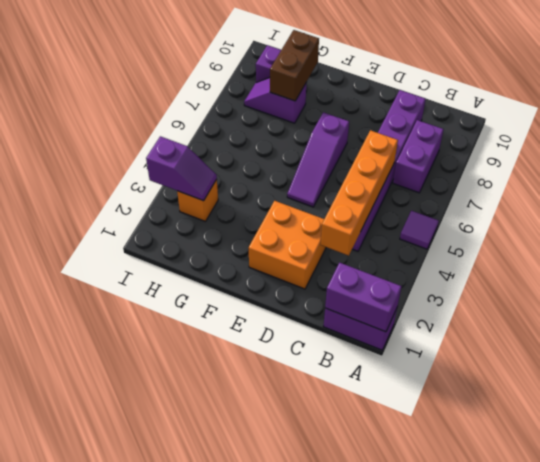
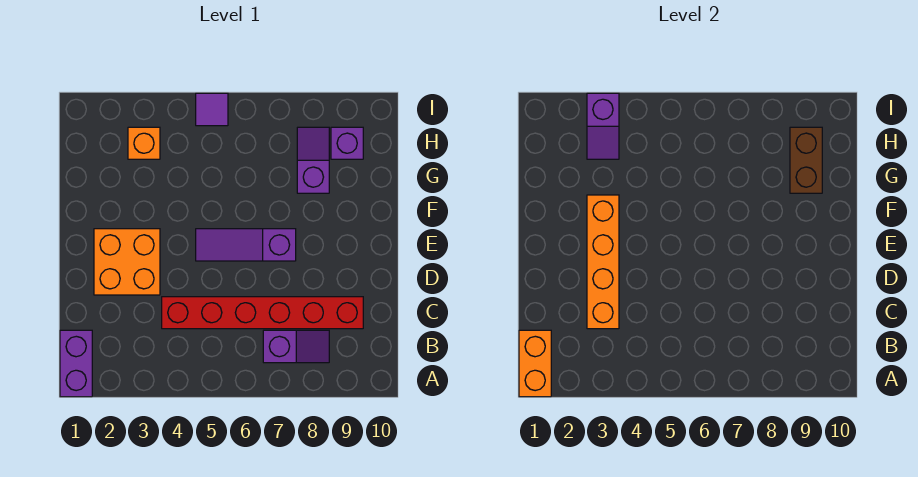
purple brick A1:B1 level 2 -> orange brick A1:B1 level 2
purple tile A5 level 1 -> purple tile I5 level 1
purple brick B7:B8 level 1 -> purple slope B7:B8 level 1 top 7
orange brick C3:C6 level 2 -> orange brick C3:F3 level 2
purple brick C4:C9 level 1 -> red brick C4:C9 level 1
brown brick G8:G9 level 2 -> brown brick G9:H9 level 2

